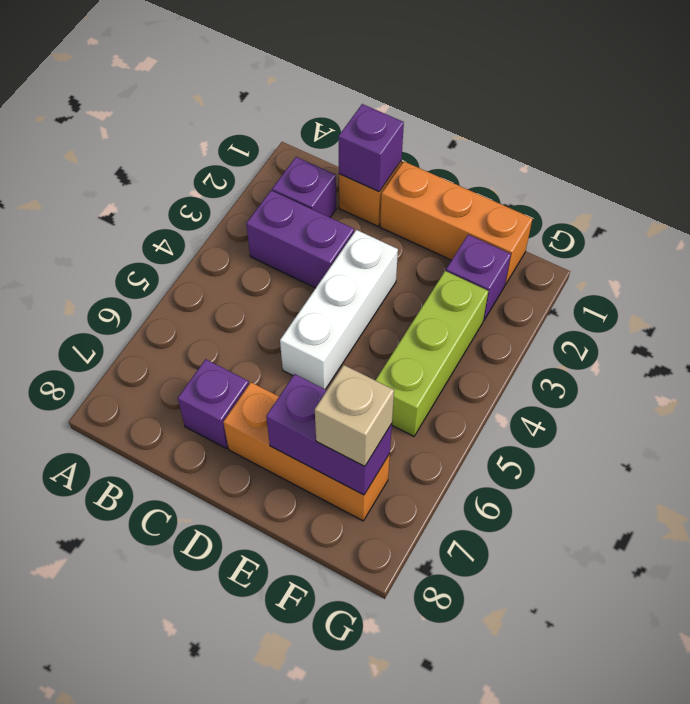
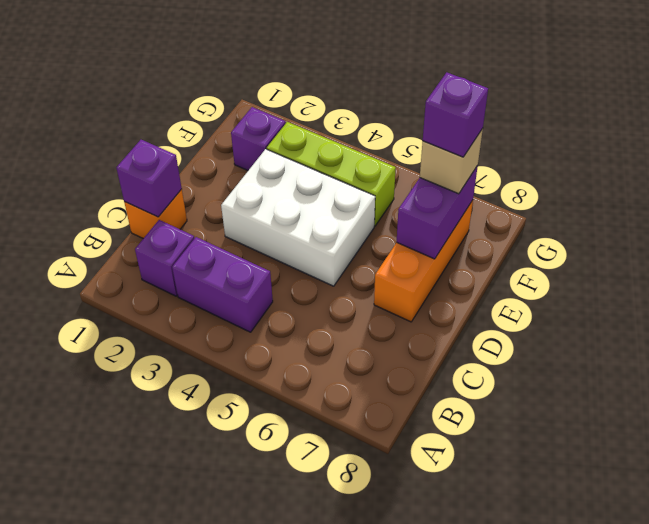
purple brick B3:C3 level 1 -> purple brick B3:B4 level 1
purple brick C7 level 1 -> purple brick F7 level 4
orange brick D1:F1 level 1 -> none
white brick D3:D5 level 1 -> white brick D3:E5 level 1

